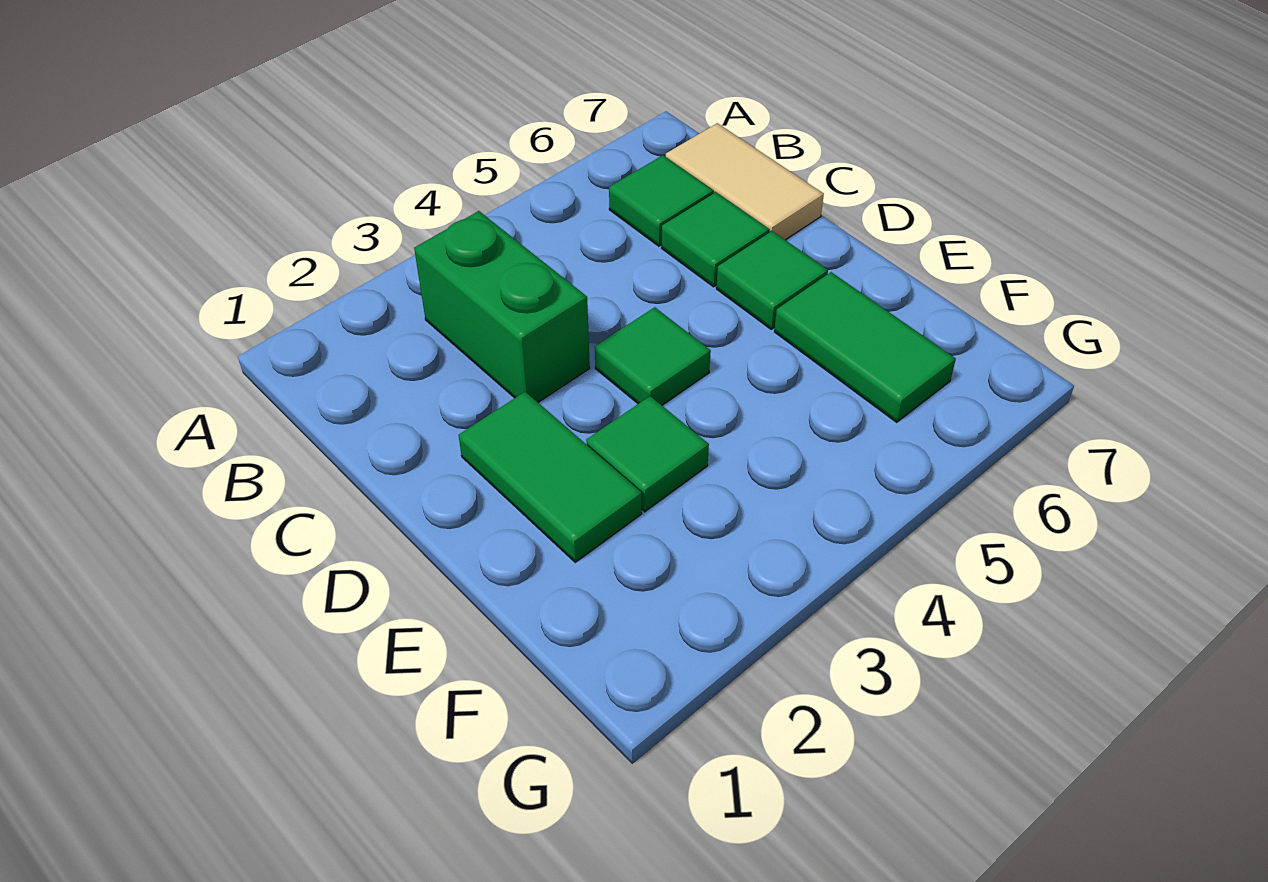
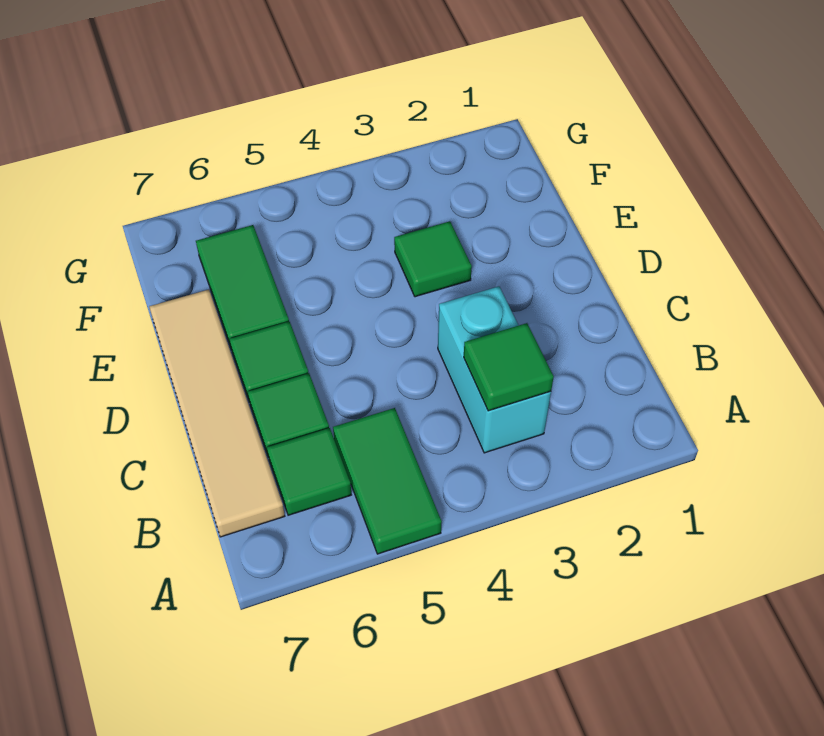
green brick B3:C3 level 1 -> cyan brick B3:C3 level 1
tan tile B7:C7 level 1 -> tan tile B7:E7 level 1
green tile D2:E2 level 1 -> green tile A5:B5 level 1
green tile D4 level 1 -> green tile B3 level 2

